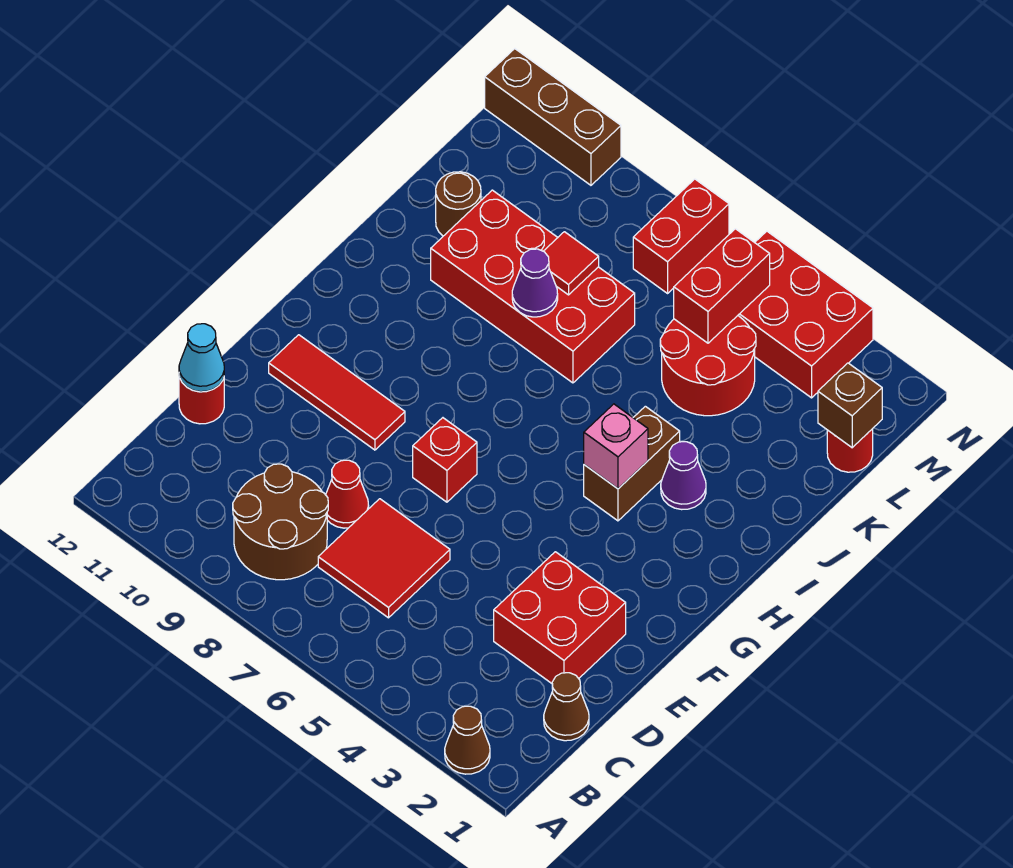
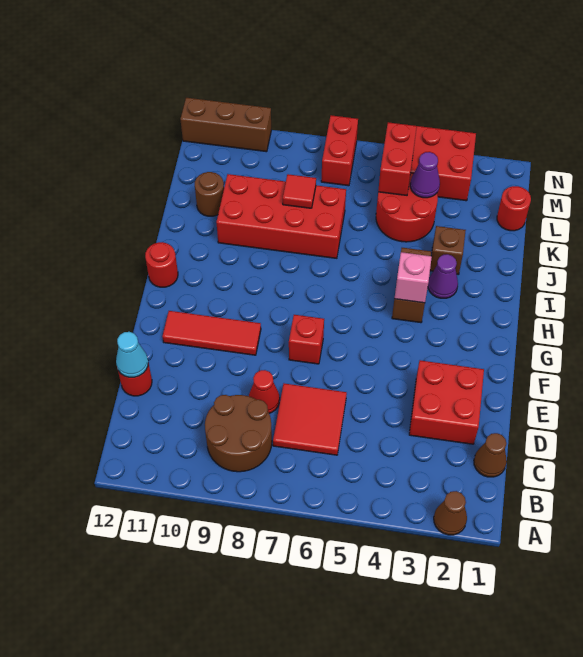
none -> red round brick H12 level 1
purple cone J8 level 2 -> purple cone L4 level 2
brown brick L1 level 2 -> brown brick J3 level 1

